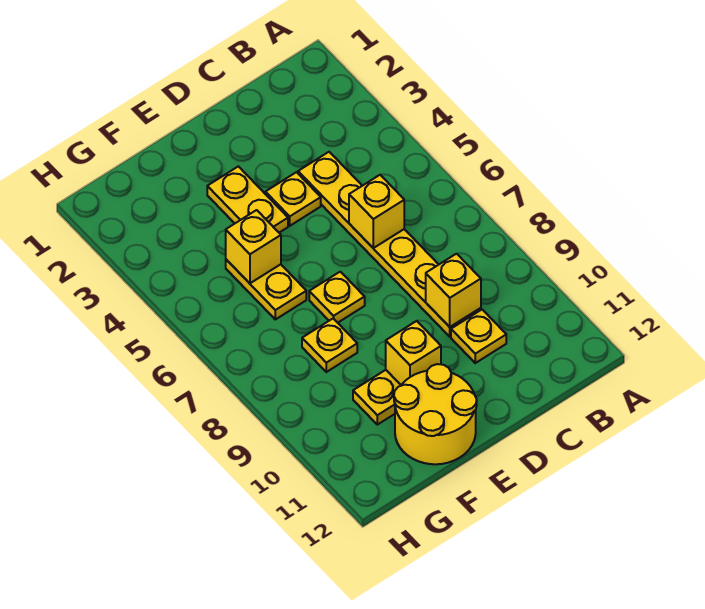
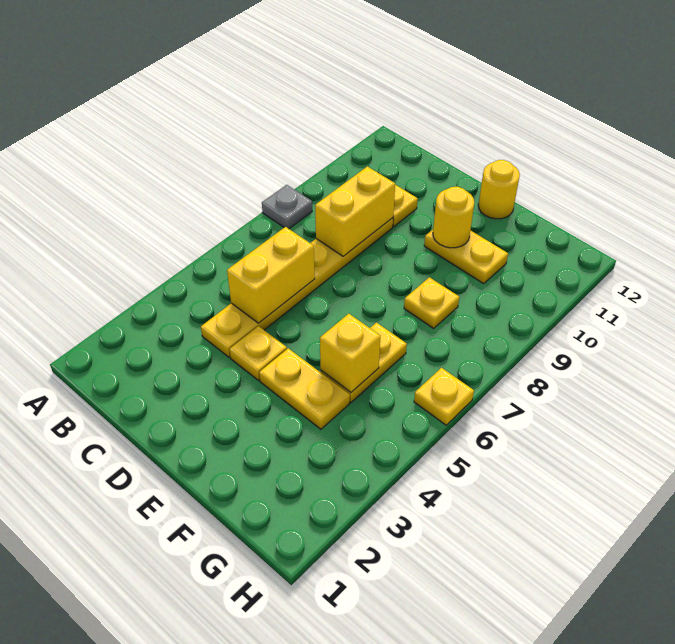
none -> grey plate A8 level 1
yellow brick C6 level 2 -> yellow brick C5:C6 level 2
yellow brick C9 level 2 -> yellow brick C8:C9 level 2
yellow plate E3:E4 level 1 -> yellow plate E4:F4 level 1
yellow plate E7 level 1 -> yellow plate H6 level 1
yellow brick E10 level 2 -> yellow round brick E10 level 2
yellow round brick E11:F12 level 1 -> yellow round brick E12 level 1

